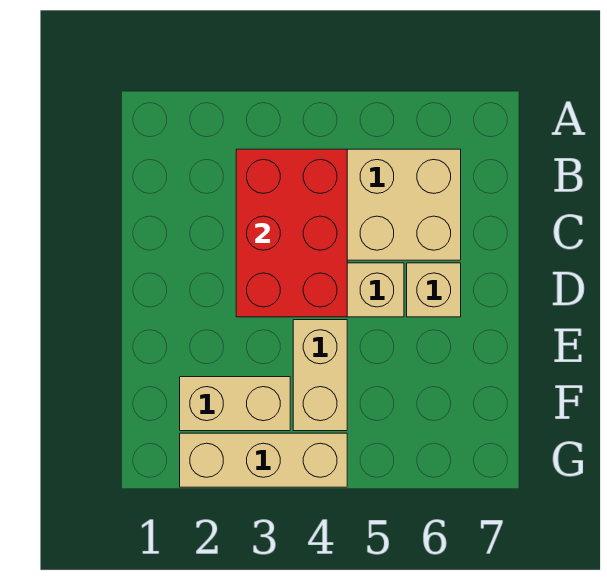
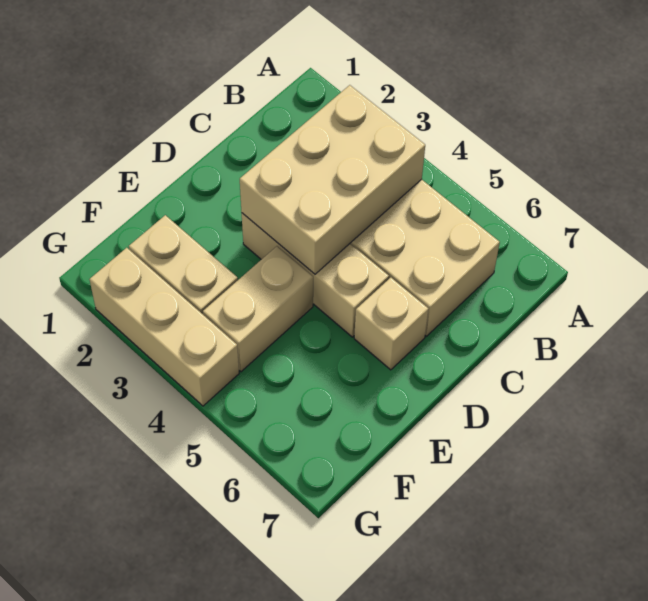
red brick B3:D4 level 2 -> tan brick B3:D4 level 2

